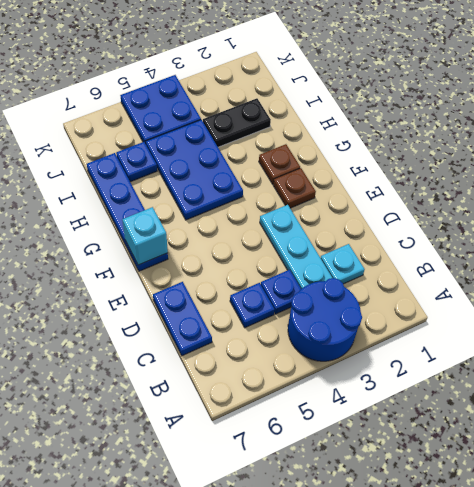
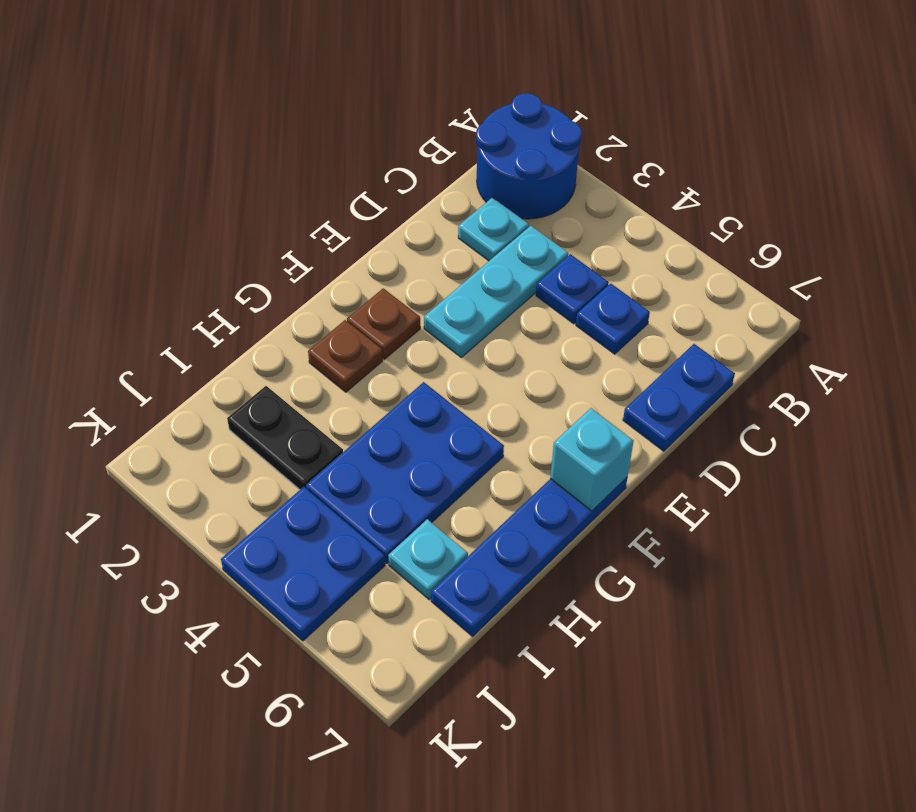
blue round brick A3:B4 level 1 -> blue round brick A1:B2 level 1
blue plate I6 level 1 -> cyan plate I6 level 1

